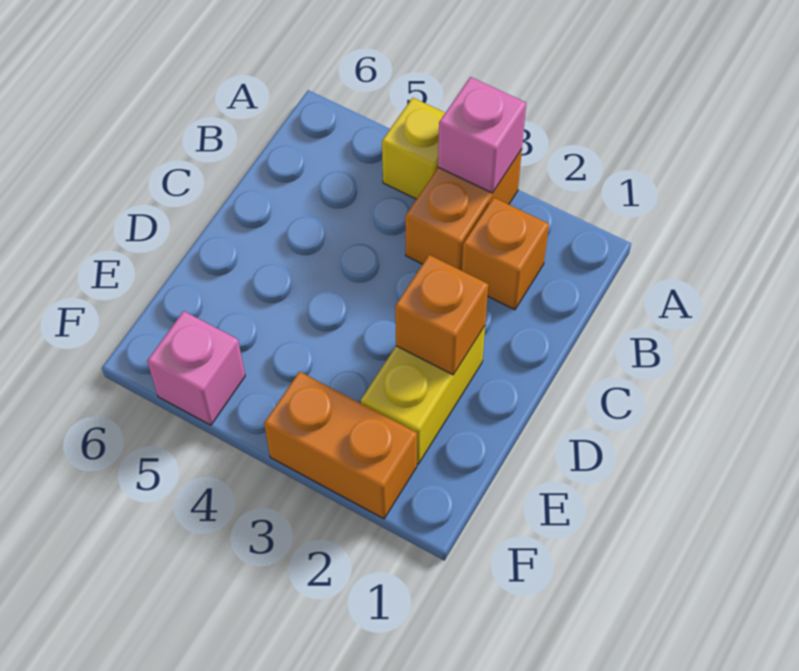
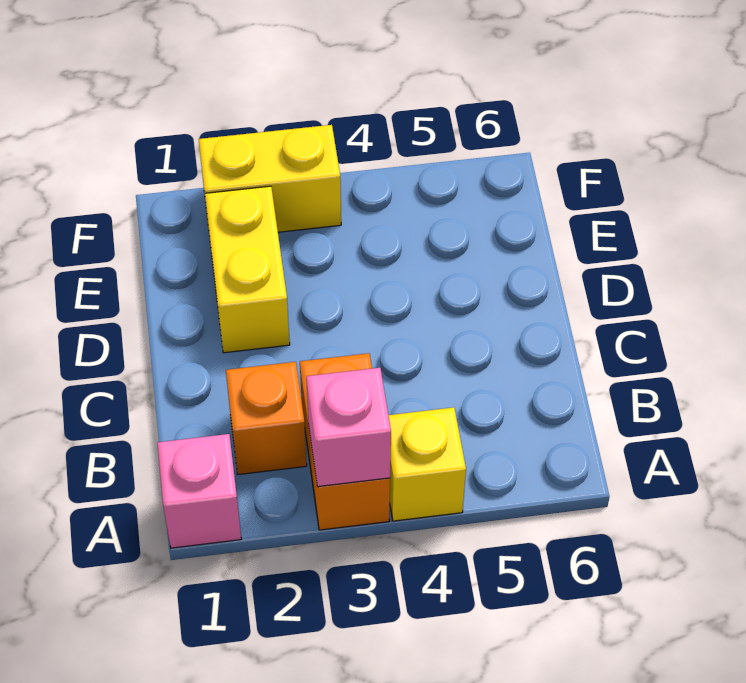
orange brick D2 level 2 -> none
orange brick F2:F3 level 1 -> yellow brick F2:F3 level 1
pink brick F5 level 1 -> pink brick A1 level 1

